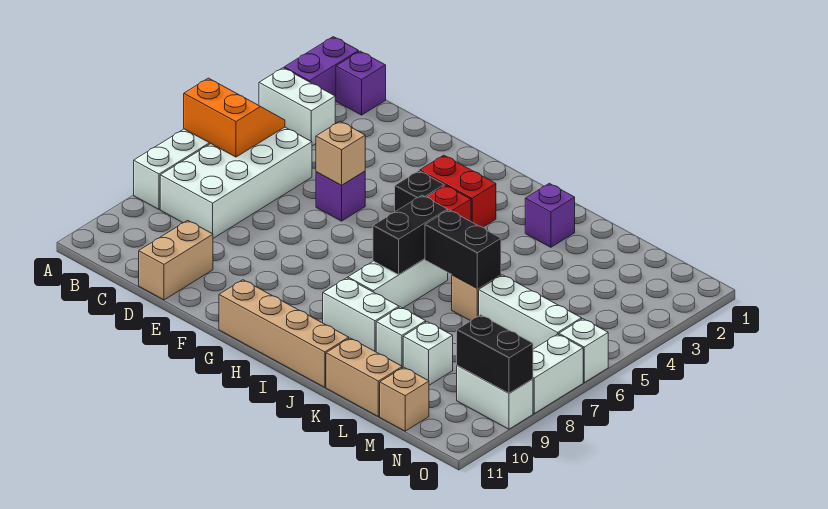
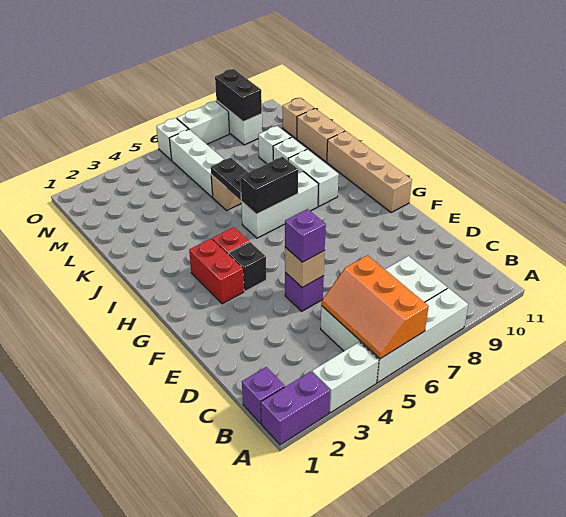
white brick A3:B3 level 1 -> white brick A3:A4 level 1
orange slope A5:B6 level 2 top 6 -> orange slope A5:C6 level 2 top 6
tan brick D10:D11 level 1 -> none
purple brick J2 level 1 -> purple brick E5 level 3
black brick J6:K6 level 2 -> black plate J6:K6 level 2

